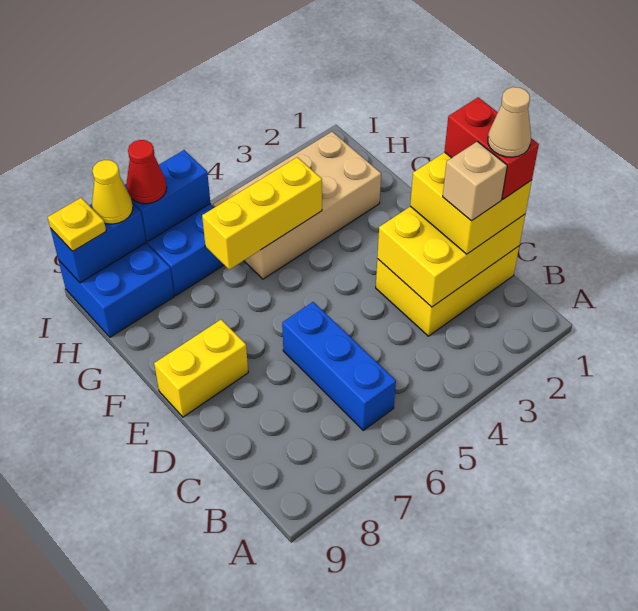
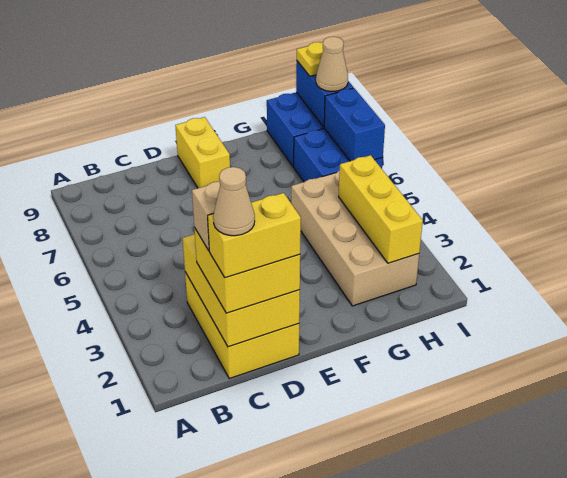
blue brick B6:D6 level 1 -> none
red brick C1:D1 level 4 -> yellow brick C1:D1 level 4
yellow brick G4:G6 level 2 -> yellow brick H2:H4 level 2
red cone I7 level 3 -> none
yellow cone I8 level 3 -> tan cone I8 level 3

